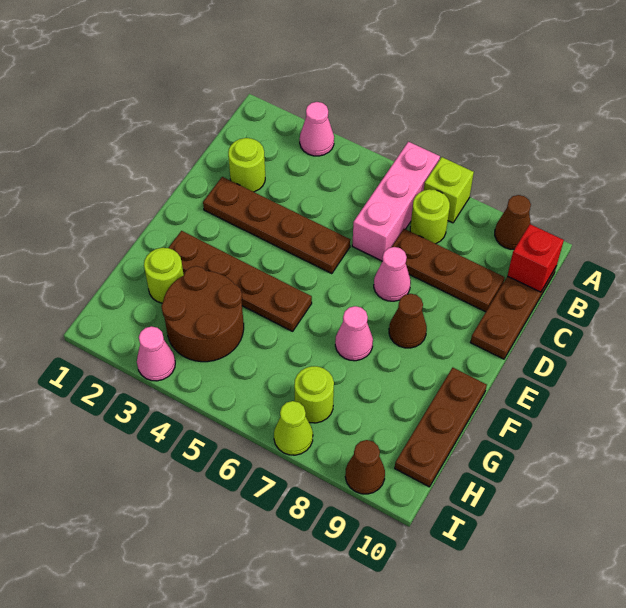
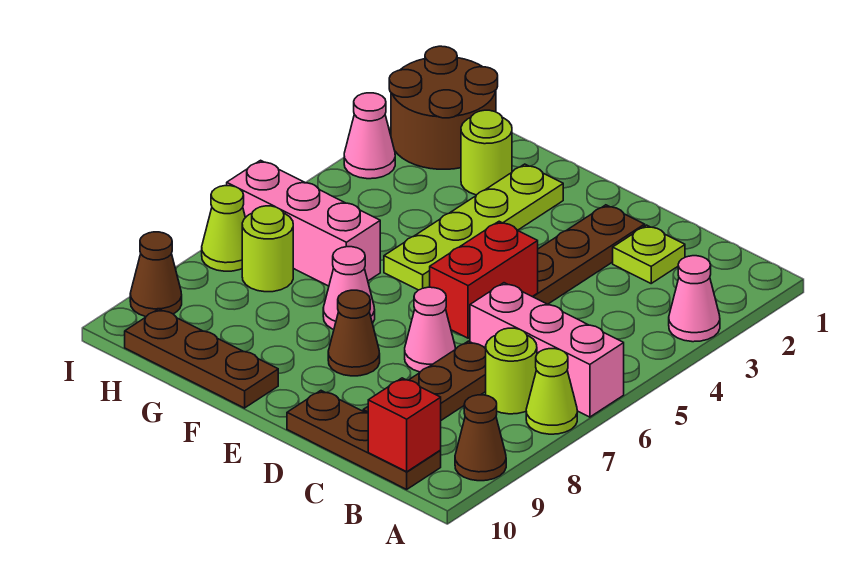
lime brick A7 level 1 -> lime cone A7 level 1
lime round brick C2 level 1 -> lime plate C2 level 1
none -> red brick D5:D6 level 2
brown plate F2:F5 level 1 -> lime plate F2:F5 level 1
brown round brick G3:H4 level 1 -> brown round brick H1:I2 level 1
none -> pink brick G6:I6 level 1

